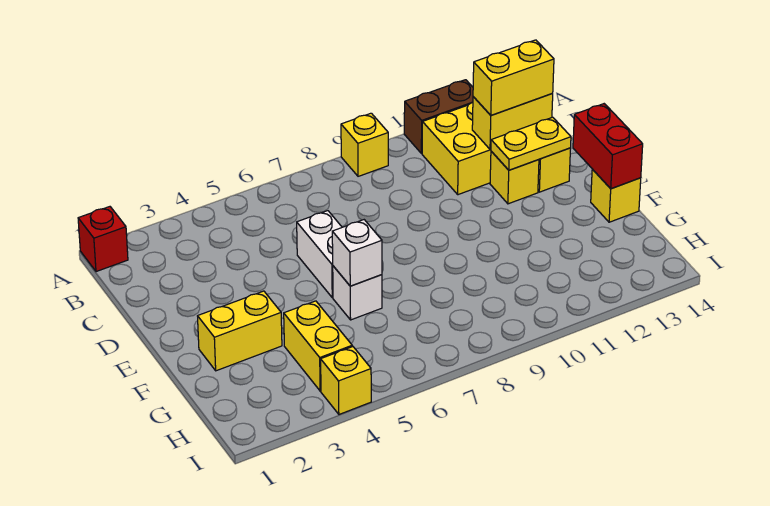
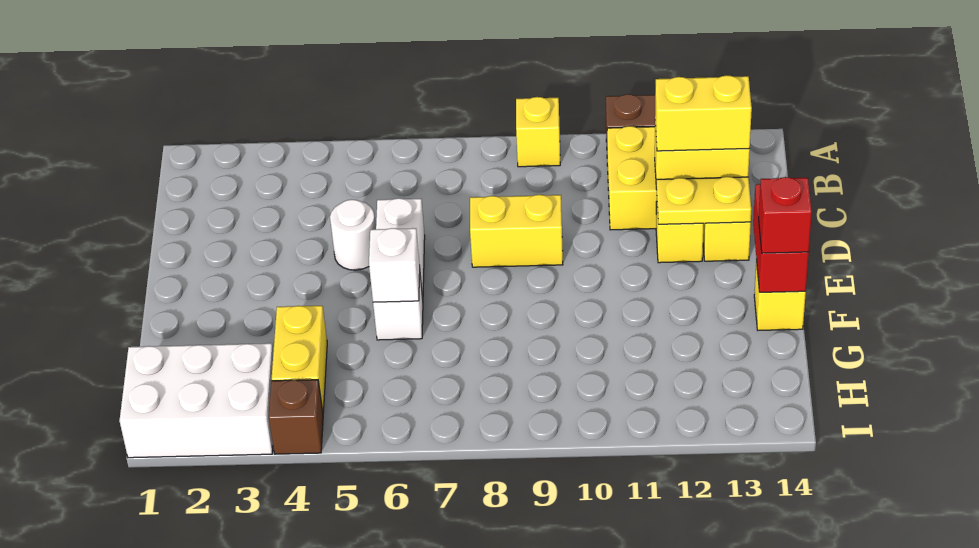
red brick A1 level 1 -> red brick F14 level 3
none -> white round brick D5 level 1
yellow brick F2:F3 level 1 -> yellow brick D8:D9 level 1
none -> white brick H1:I3 level 1
yellow brick I4 level 1 -> brown brick I4 level 1

